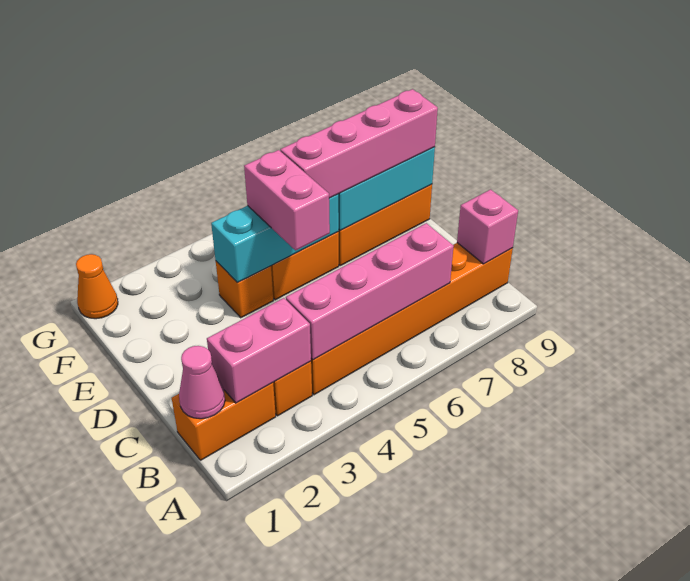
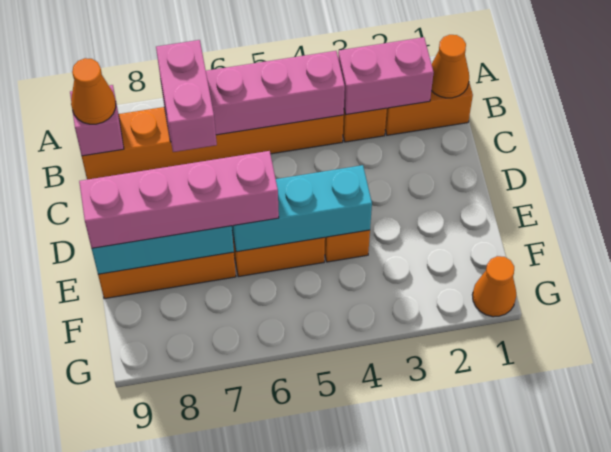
pink cone B1 level 2 -> orange cone B1 level 2
none -> orange cone B9 level 3
pink brick D5:E5 level 3 -> pink brick B7:C7 level 3

